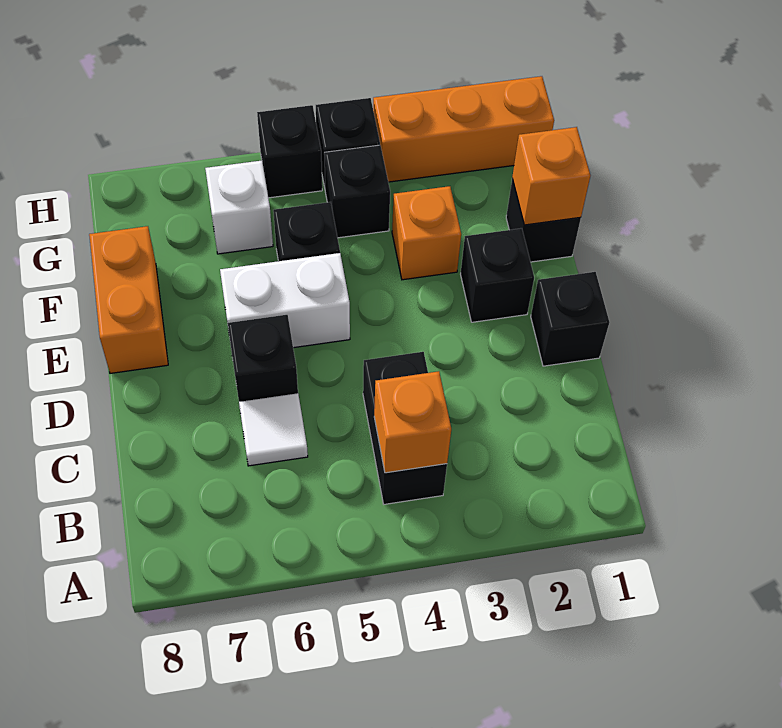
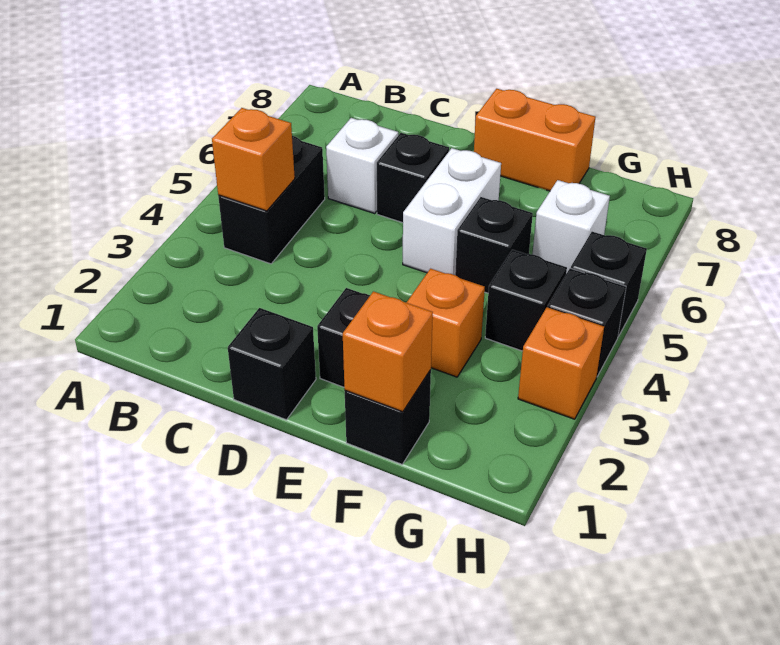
black brick B4:C4 level 1 -> black brick B4:B5 level 1
white tile C6 level 1 -> white brick C6 level 1
orange brick H1:H3 level 1 -> orange brick H3 level 1

